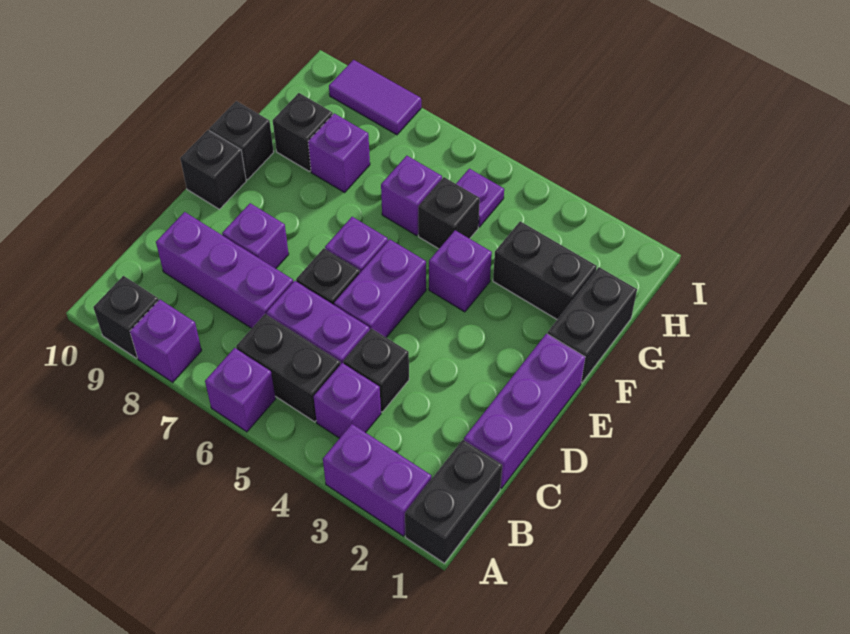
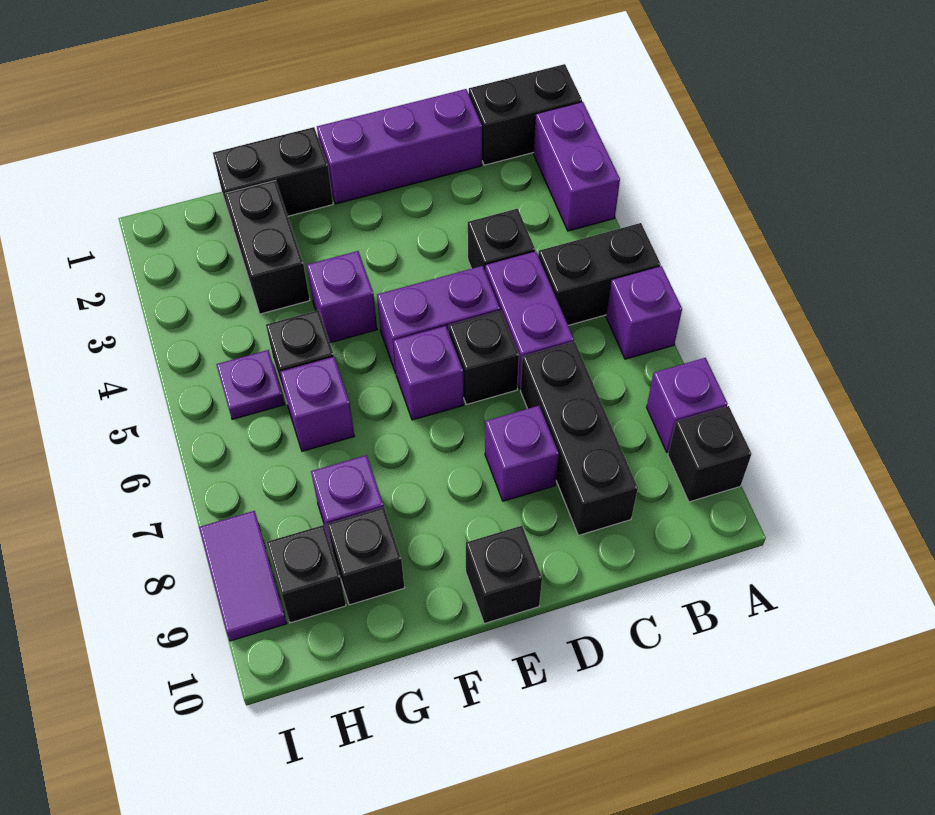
purple brick B4 level 1 -> none
black brick B5:B6 level 1 -> black brick A5:B5 level 1
purple brick C7:C9 level 1 -> black brick C7:C9 level 1
black brick F10 level 1 -> black brick H9 level 1

